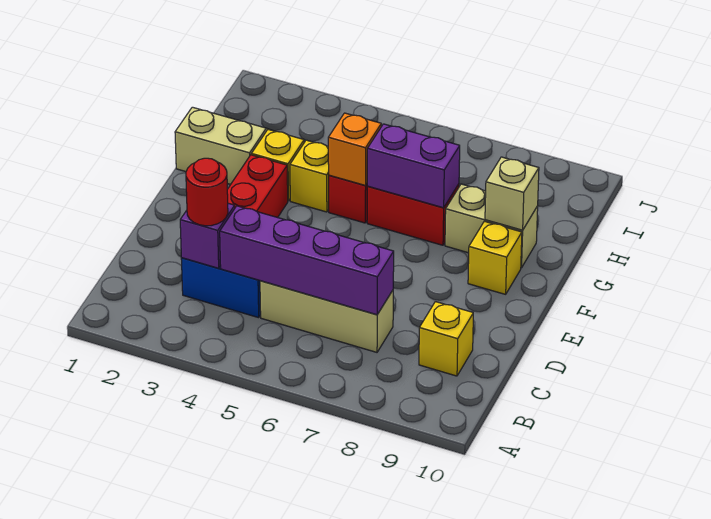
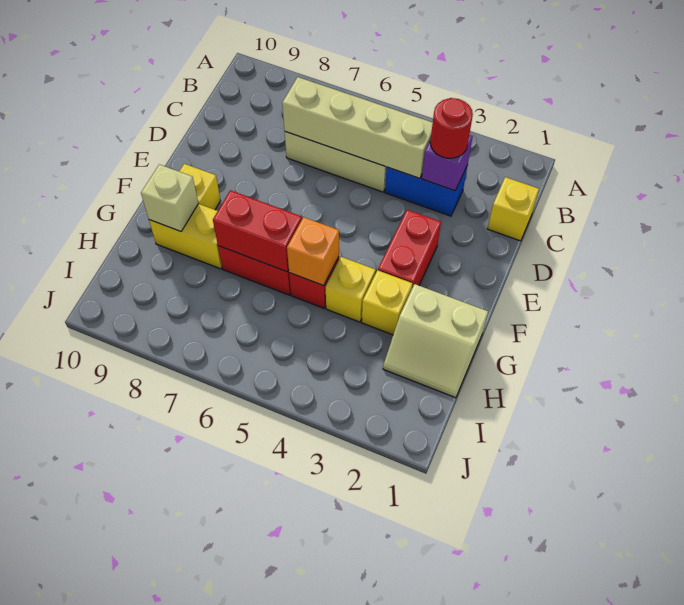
purple brick C4:C7 level 2 -> tan brick C4:C7 level 2
yellow brick C9 level 1 -> yellow brick C1 level 1
purple brick G6:G7 level 2 -> red brick G6:G7 level 2
tan brick G8:G9 level 1 -> yellow brick G8:G9 level 1

